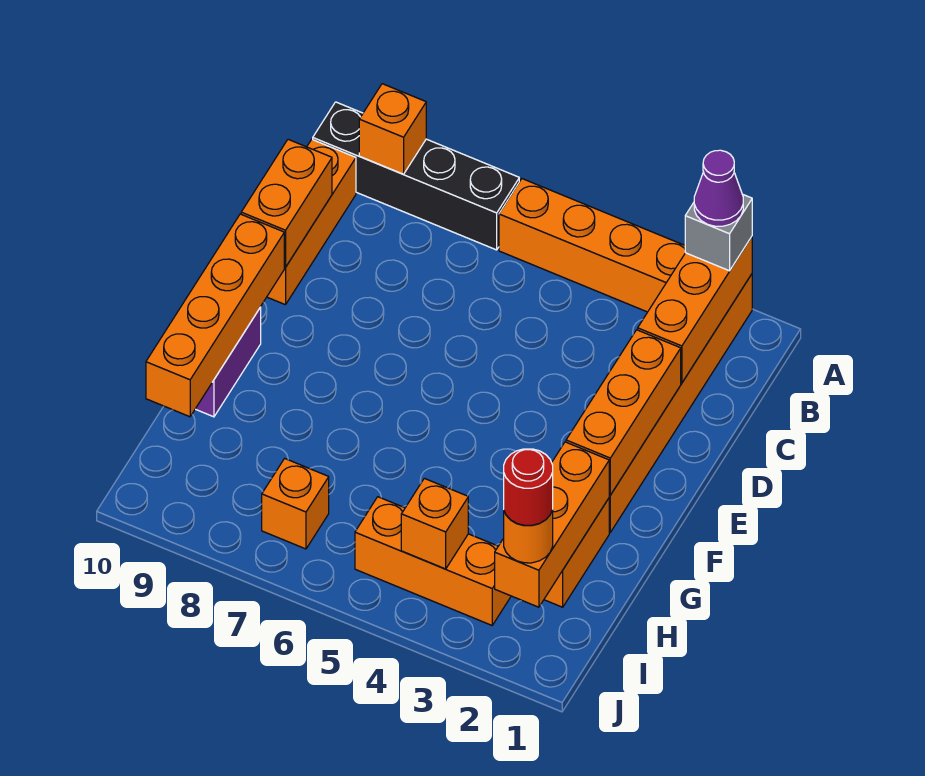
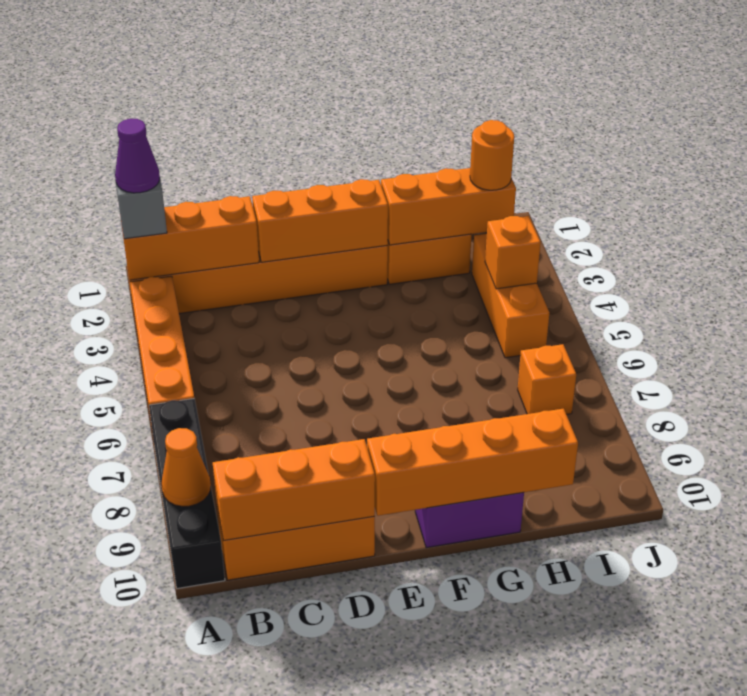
orange brick A9 level 2 -> orange cone A9 level 2
orange brick C10:D10 level 2 -> orange brick B10:D10 level 2
red round brick I2 level 4 -> none

